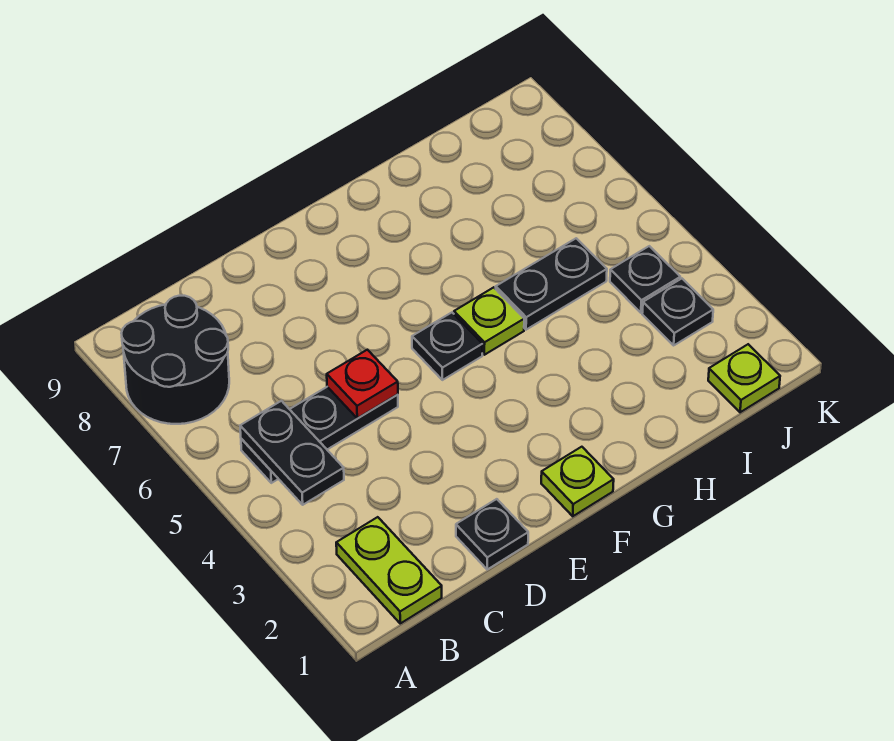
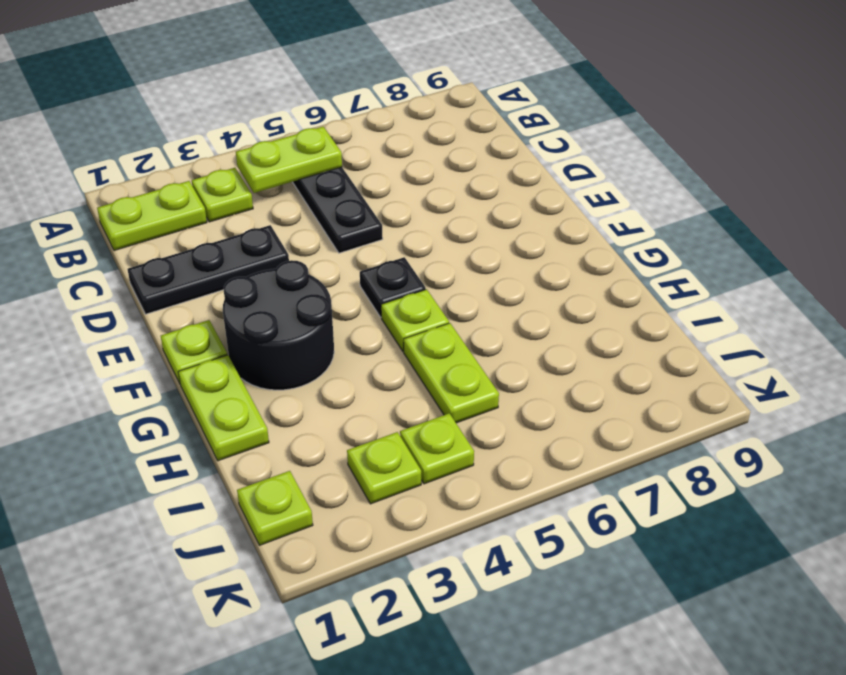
black round brick A7:B8 level 1 -> black round brick F2:G3 level 1
none -> lime plate B3 level 1
black plate B4:B5 level 2 -> lime plate B4:B5 level 2
black plate D1 level 1 -> black plate D1:D3 level 1
red plate D5 level 2 -> none
none -> lime plate G1:H1 level 1
black plate H5:I5 level 1 -> lime plate H5:I5 level 1
black plate J3 level 1 -> lime plate J3 level 1
black plate J4 level 1 -> lime plate J4 level 1

